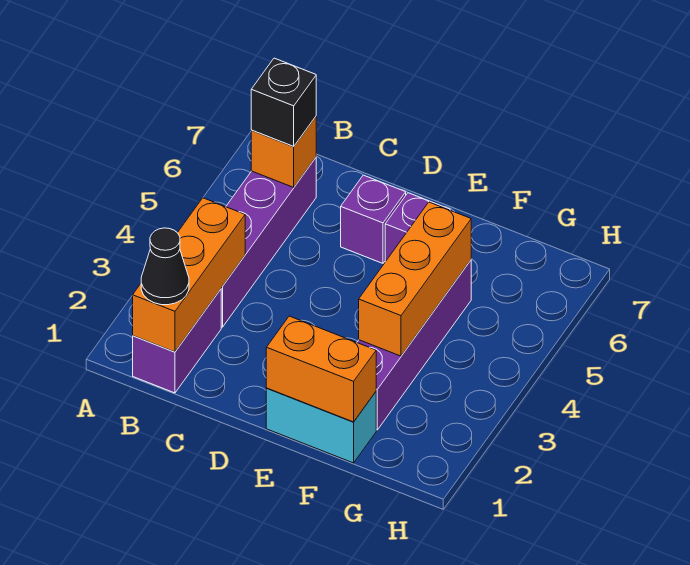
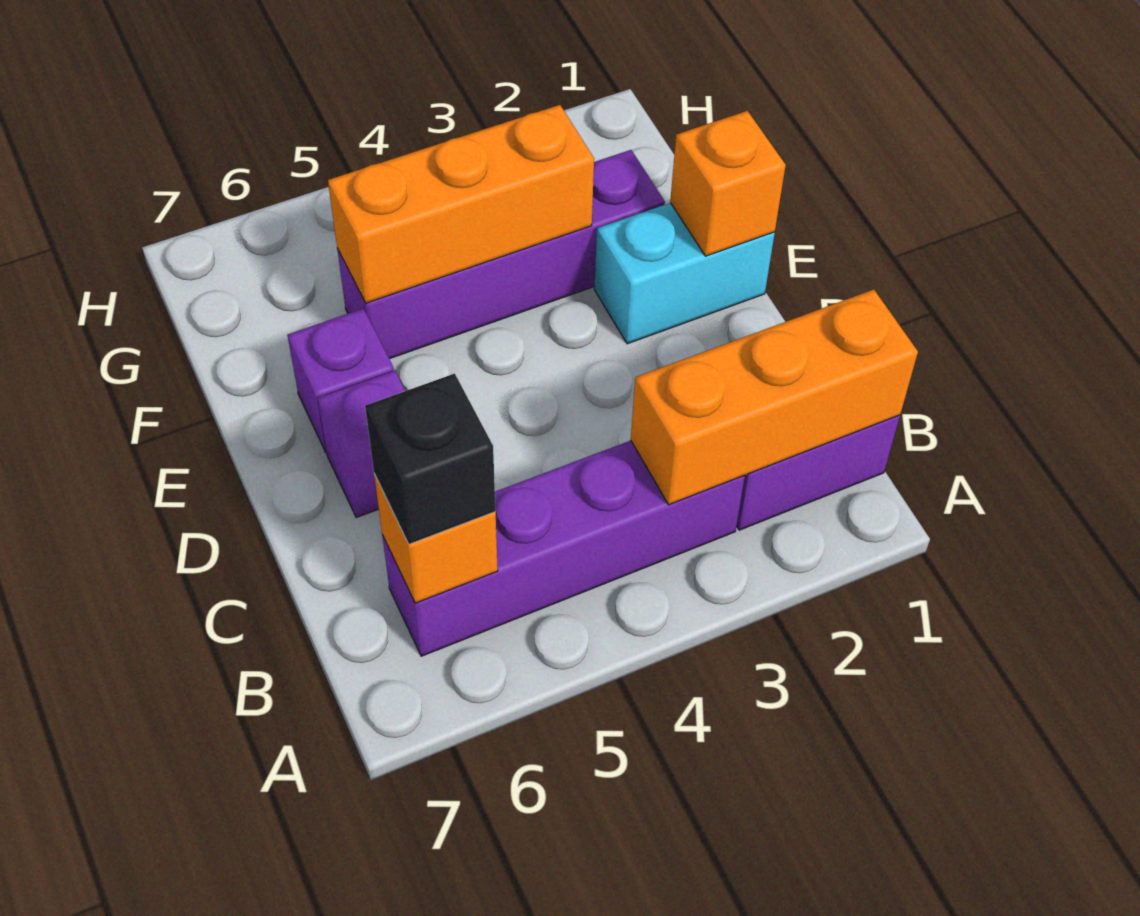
black cone B1 level 3 -> none
cyan brick E1:F1 level 1 -> cyan brick E1:E2 level 1
orange brick E1:F1 level 2 -> orange brick E1 level 2

